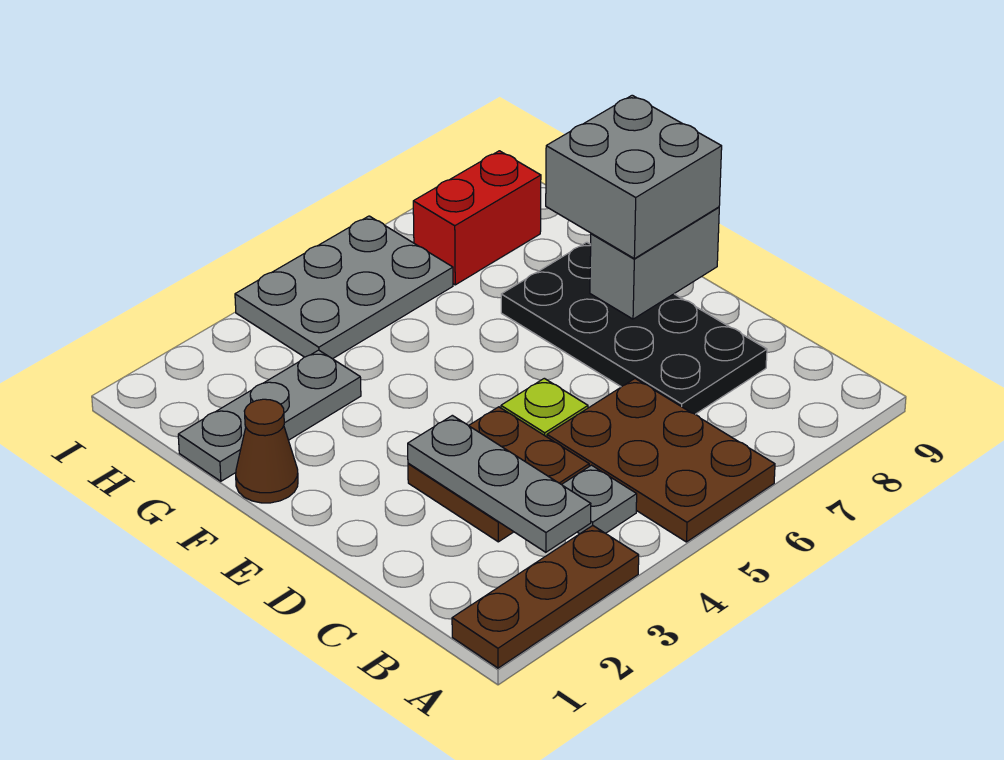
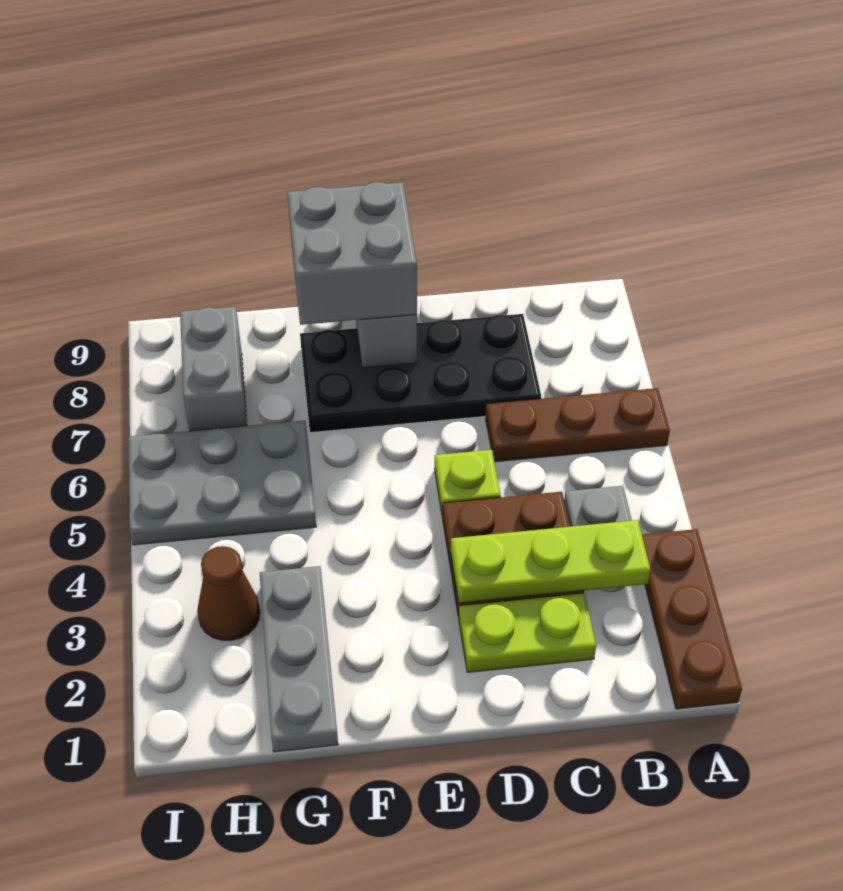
brown plate A5:C6 level 1 -> brown plate A6:C6 level 1
grey plate B3:D3 level 2 -> lime plate B3:D3 level 2
none -> lime plate C2:D2 level 1
brown cone F1 level 1 -> brown cone H3 level 1
grey plate H4:I6 level 1 -> grey plate G5:I6 level 1
red brick H7:H8 level 1 -> grey brick H7:H8 level 1

